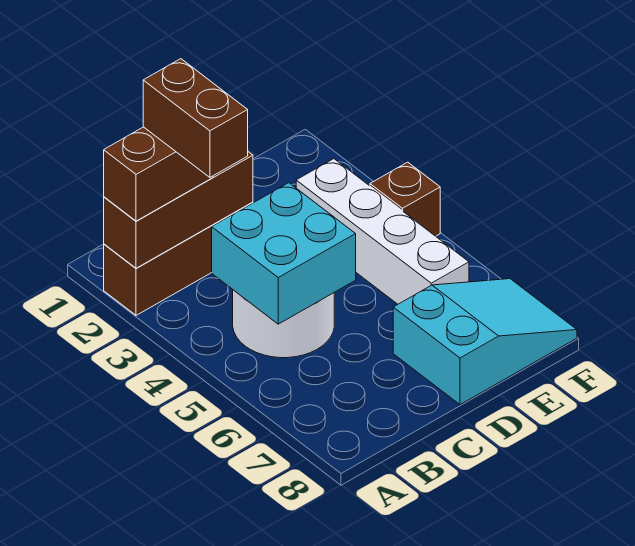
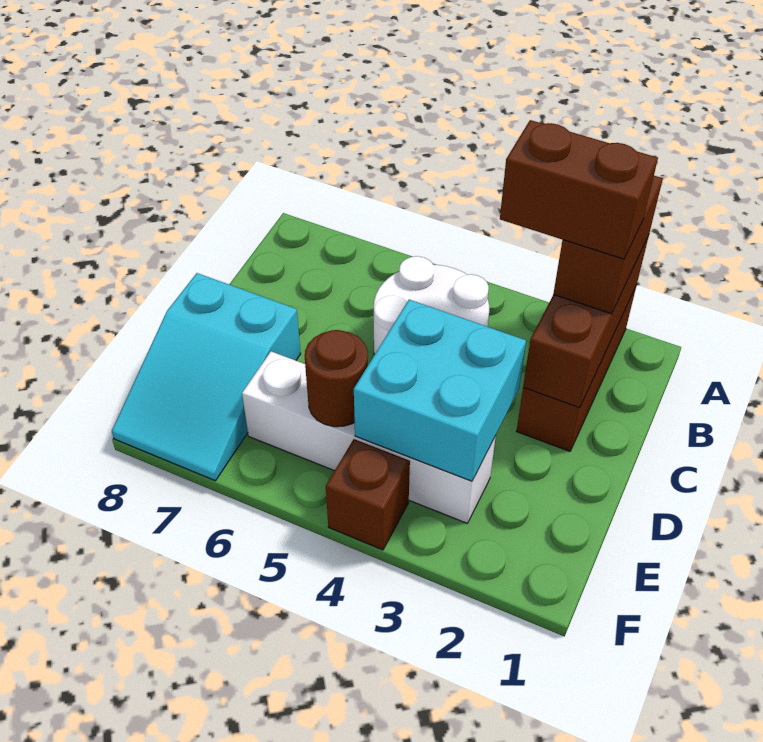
cyan brick B4:C5 level 2 -> cyan brick D3:E4 level 2
none -> brown round brick E5 level 2

